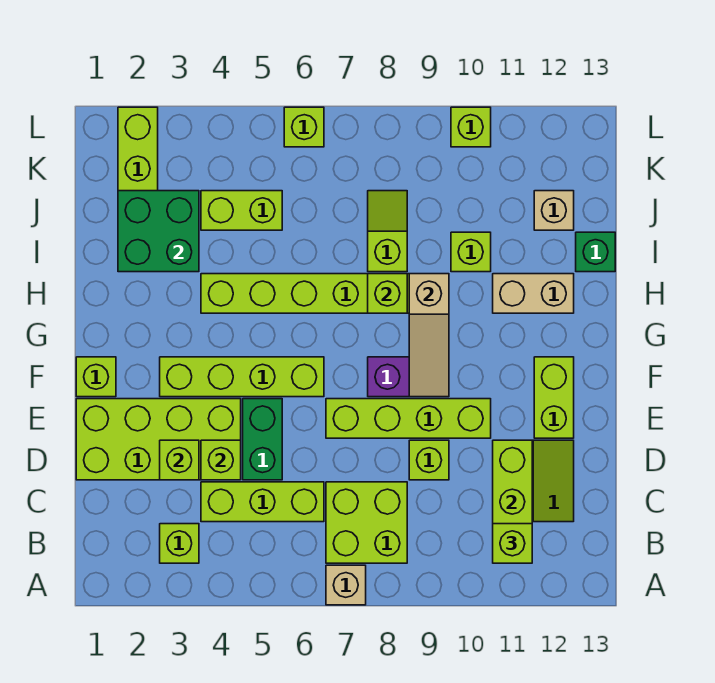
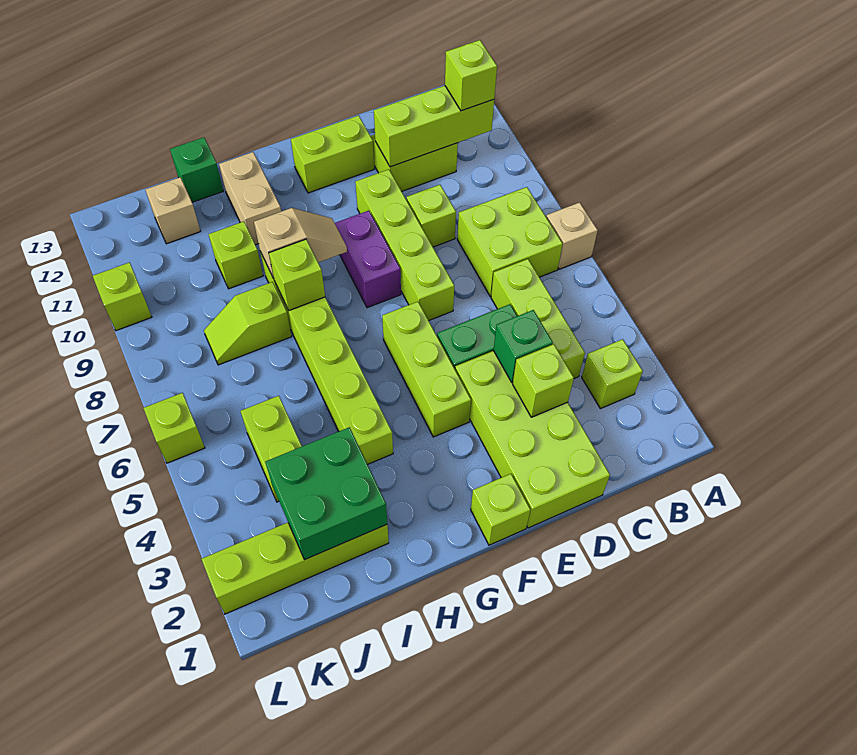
lime brick D4 level 2 -> green brick D4 level 2
lime brick F3:F6 level 1 -> lime brick F4:F6 level 1
tan slope F9:H9 level 2 top H -> tan slope G9:H9 level 2 top H

